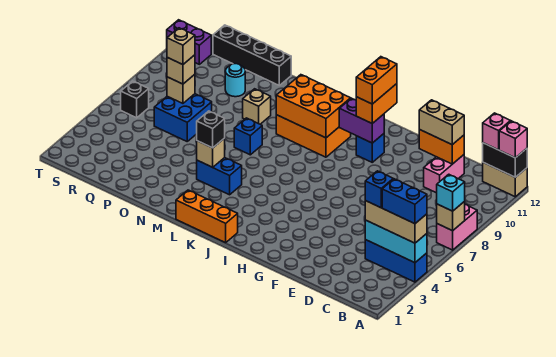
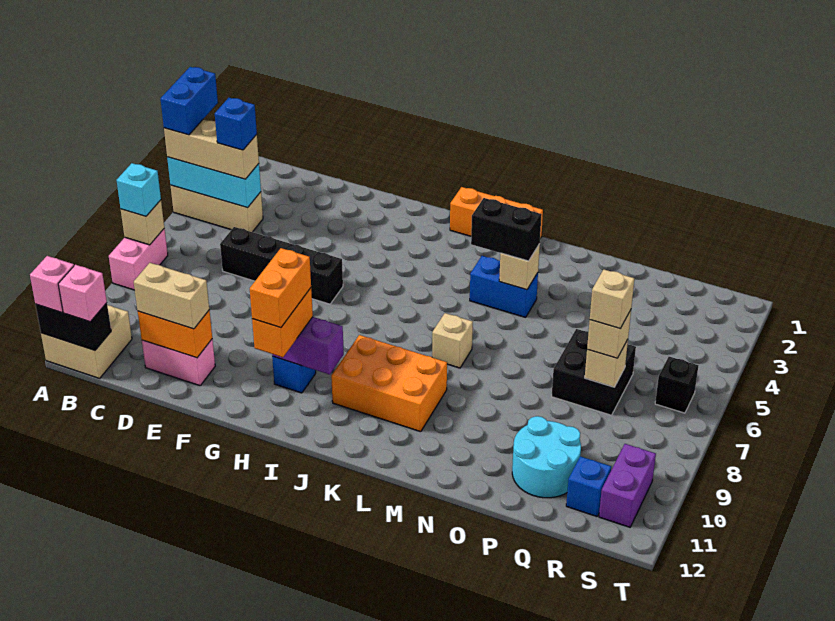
blue brick A4:C4 level 1 -> tan brick A4:C4 level 1
blue brick A4:B4 level 4 -> blue brick A3:A4 level 4
tan brick A12:B12 level 1 -> tan brick A11:B12 level 1
pink brick D10:D11 level 1 -> pink brick D11:E11 level 1
orange brick J9:L10 level 2 -> none
black brick M4 level 3 -> black brick L4:M4 level 3
blue brick M7 level 1 -> blue brick R11 level 1
tan brick N9 level 1 -> tan brick L7 level 1
black brick O12:R12 level 1 -> black brick D6:G6 level 1
blue brick P6:Q7 level 1 -> black brick P6:Q7 level 1
cyan round brick P10 level 1 -> cyan round brick P10:Q11 level 1
purple brick S11:T11 level 1 -> purple brick S10:S11 level 1

